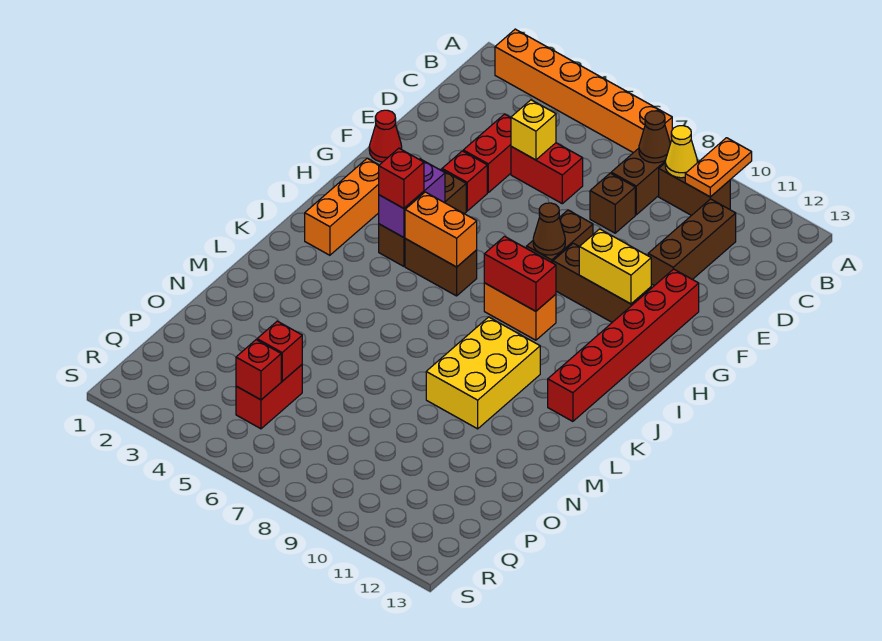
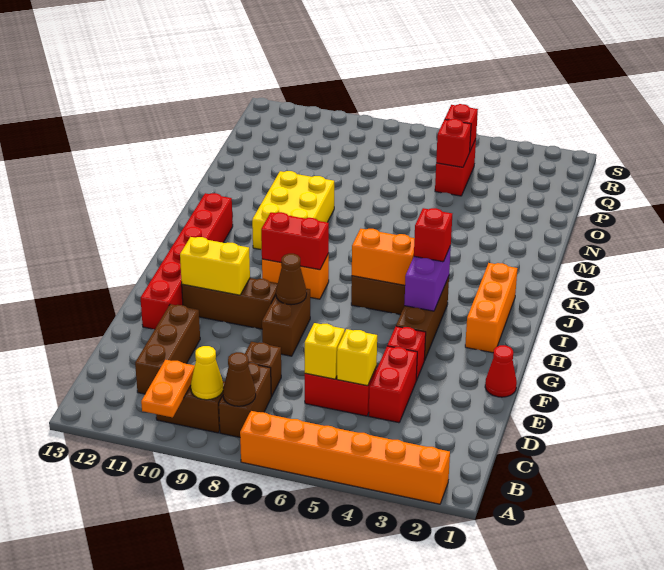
none -> yellow brick D6 level 2

